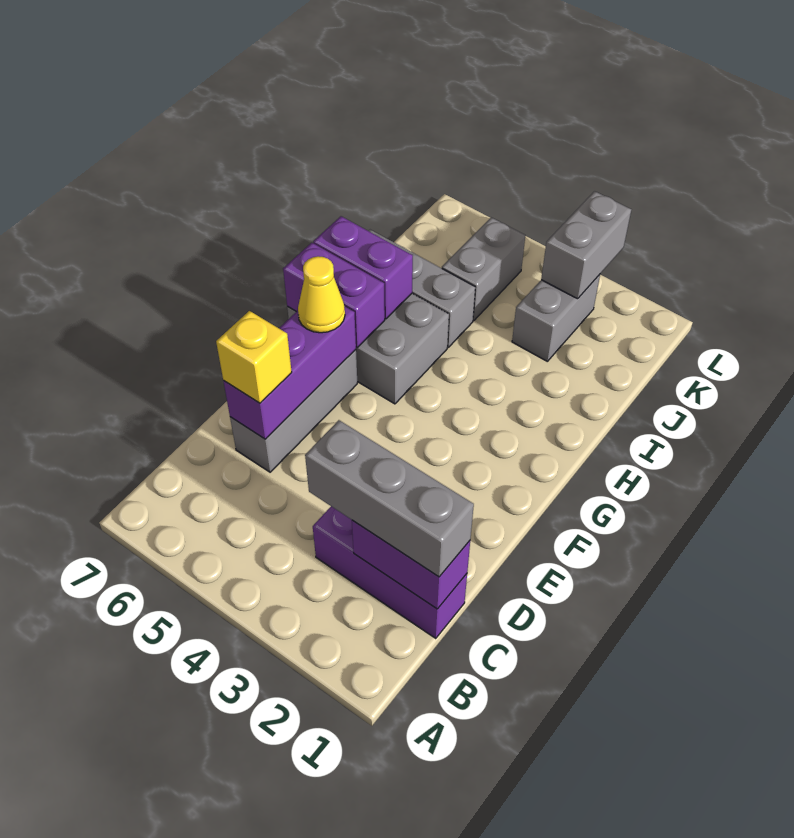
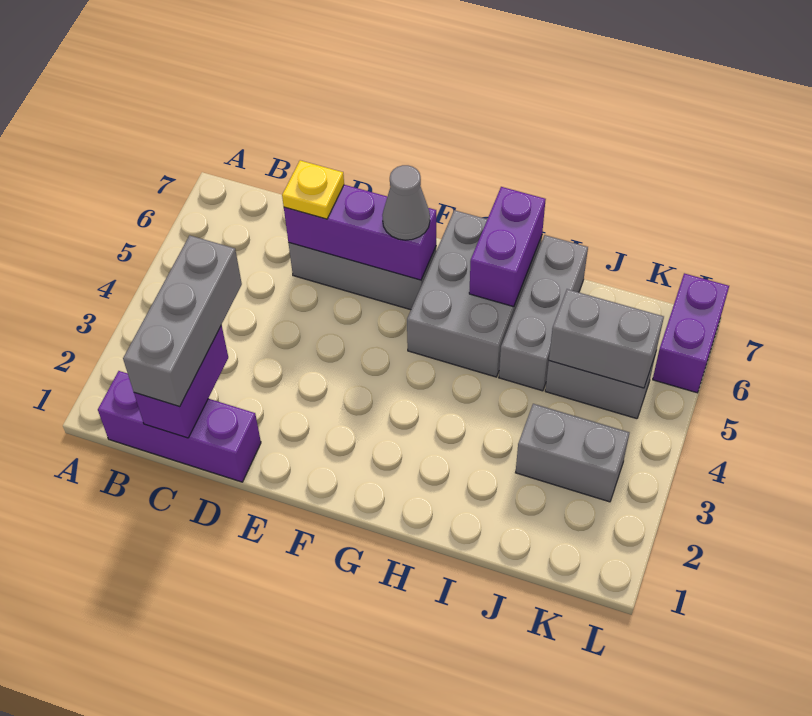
purple brick C1:C3 level 1 -> purple brick B1:D1 level 1
yellow brick D6 level 3 -> yellow plate D6 level 3
yellow cone F6 level 3 -> grey cone F6 level 3
purple brick G6:G7 level 2 -> purple brick L6:L7 level 1
grey brick K3:L3 level 2 -> grey brick J5:K5 level 2

